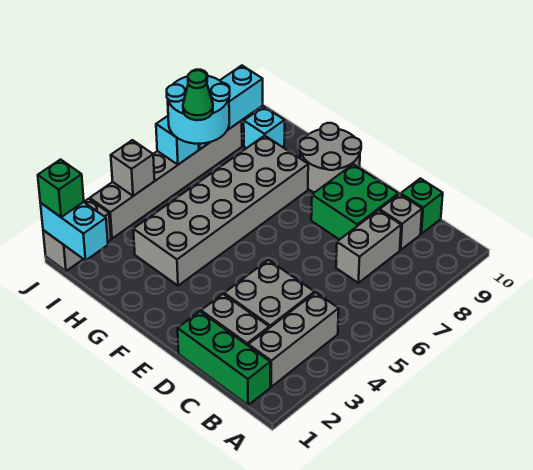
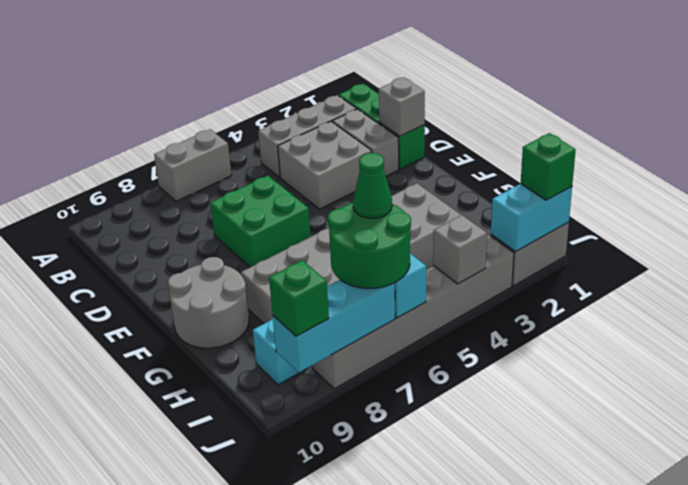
grey brick C7:C8 level 1 -> grey brick A6:A7 level 1
grey brick C9 level 1 -> grey brick D1 level 2
green brick C10 level 1 -> green brick J9 level 3
green brick D8:E9 level 1 -> green brick D6:E7 level 1
cyan brick I1:J1 level 2 -> cyan brick J1:J2 level 2
cyan round brick I6:J7 level 3 -> green round brick I6:J7 level 3

